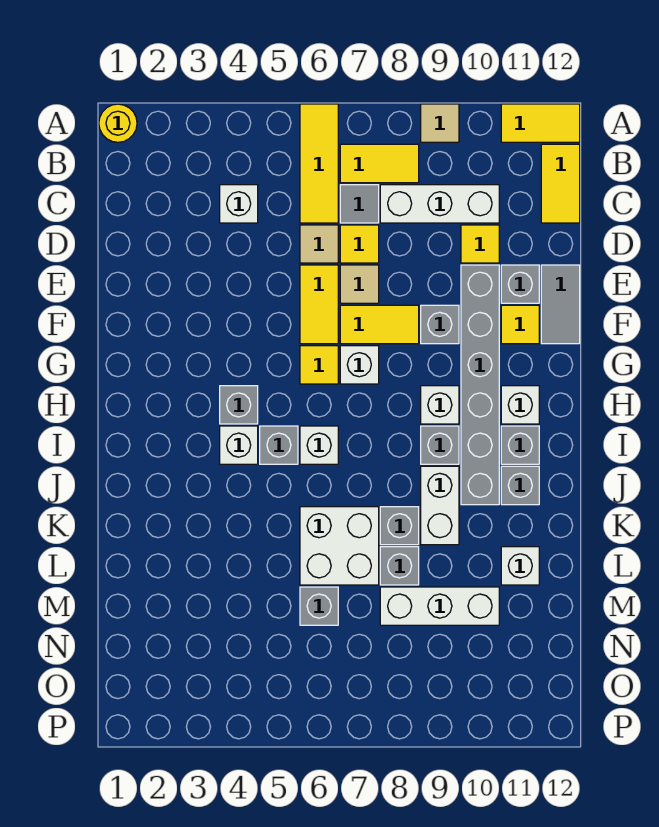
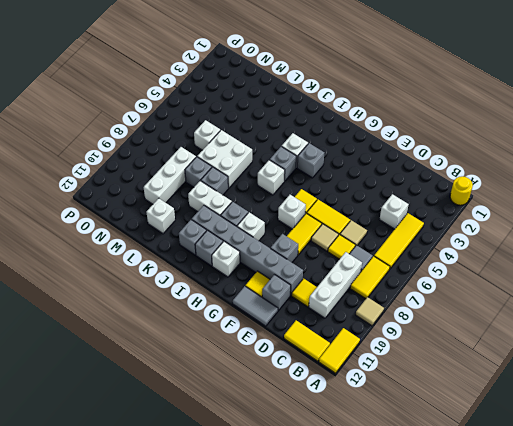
yellow tile A6:C6 level 1 -> yellow tile B4:B6 level 1
grey brick M6 level 1 -> white brick M6 level 1

